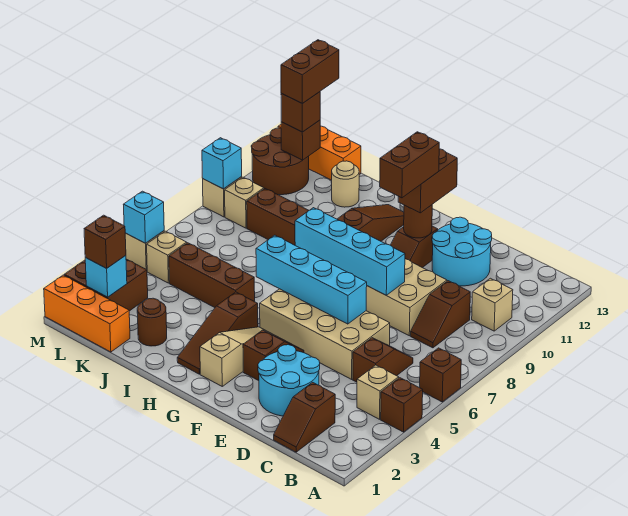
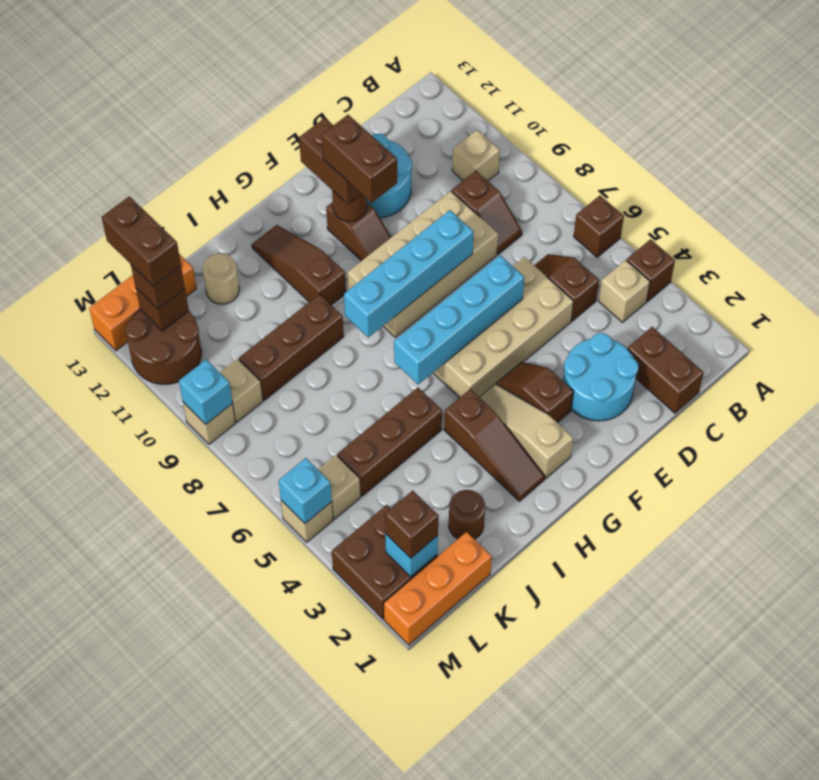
brown slope C1:C2 level 1 top 2 -> brown brick C1:C2 level 1

